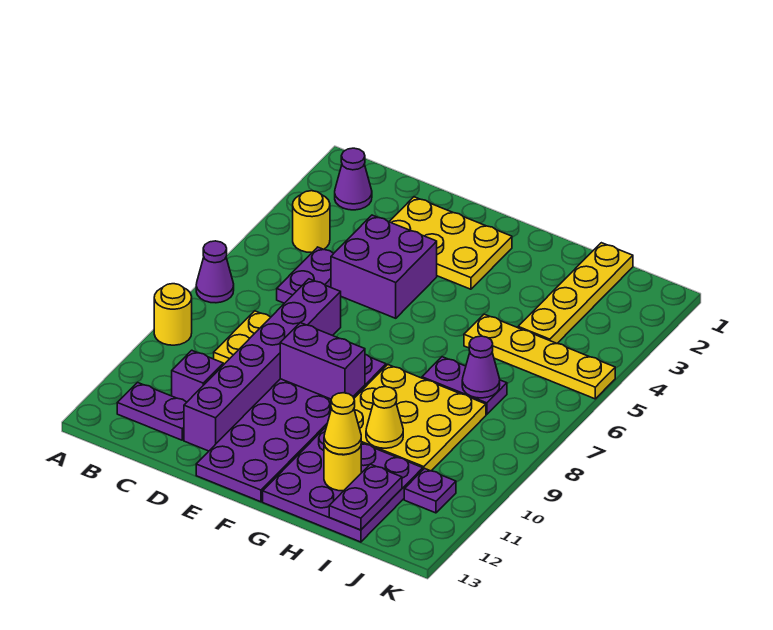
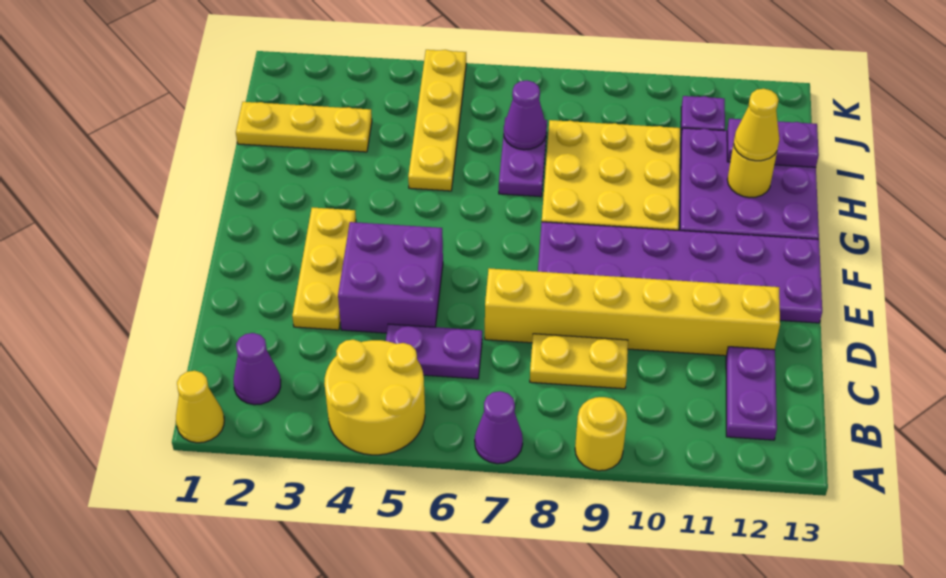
yellow round brick B4 level 1 -> yellow round brick A4:B5 level 1
purple brick C11 level 1 -> none
yellow plate D2:F3 level 1 -> yellow plate D3:F3 level 1
purple brick D7:D12 level 1 -> yellow brick D7:D12 level 1
purple brick E9:F9 level 2 -> none
yellow cone H10 level 2 -> yellow cone A1 level 1
yellow plate I1:I4 level 1 -> yellow plate I1:I3 level 1

